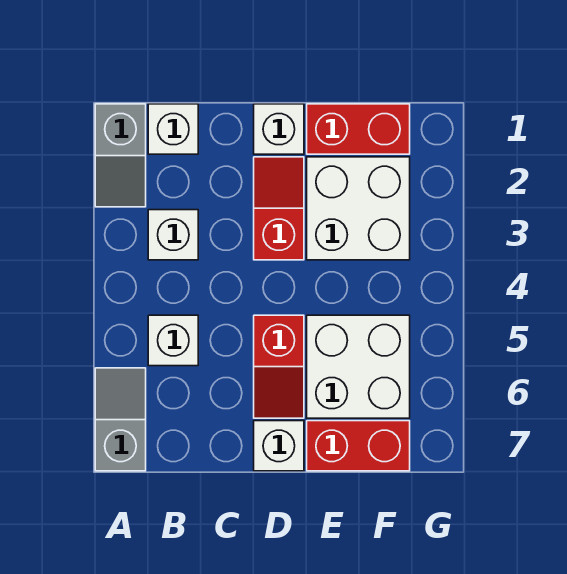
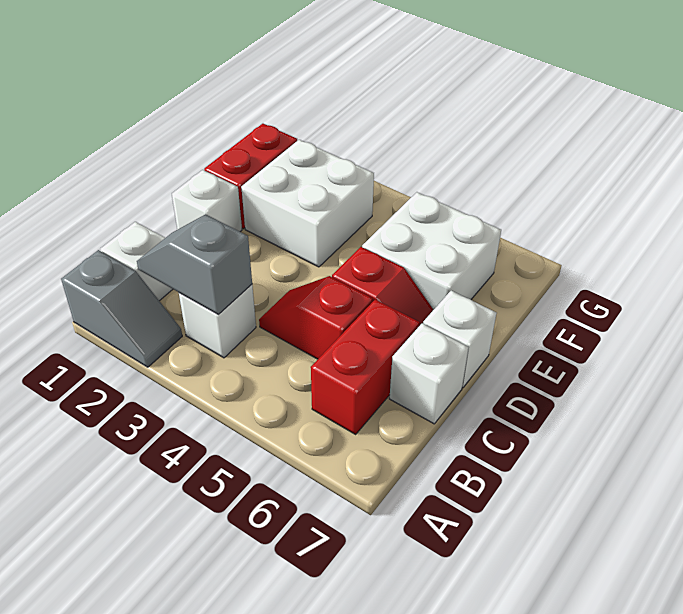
grey slope A6:A7 level 1 top 7 -> grey slope B2:B3 level 2 top 3
white brick B5 level 1 -> white brick C7 level 1
red slope D2:D3 level 1 top 3 -> red slope C4:C5 level 1 top 5
red brick E7:F7 level 1 -> red brick B6:C6 level 1

